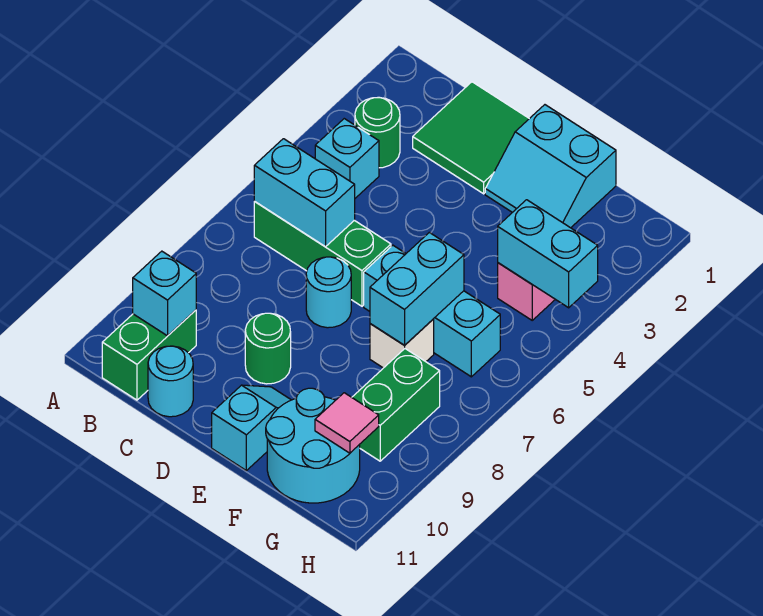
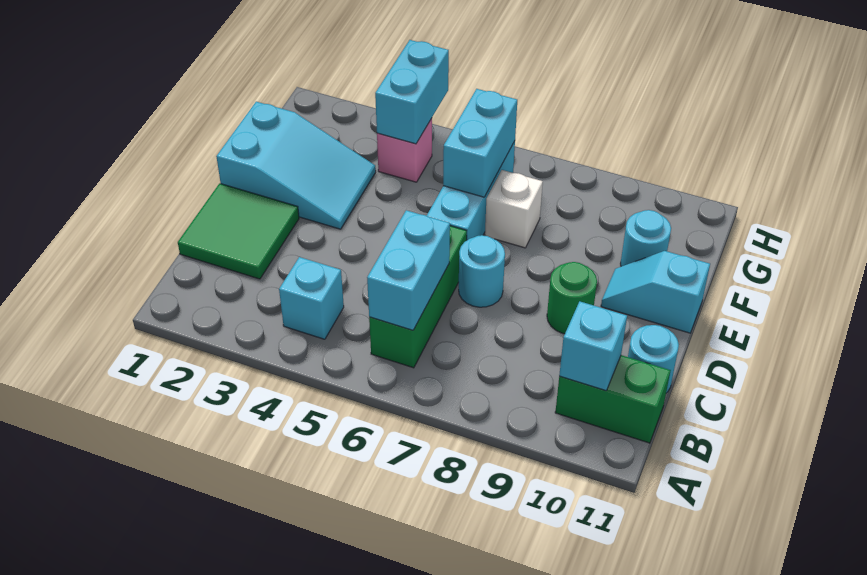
green round brick B3 level 1 -> none
cyan slope E1:F2 level 1 top 1 -> cyan slope E1:F3 level 1 top 1
cyan brick F6:F7 level 2 -> cyan brick F6:G6 level 2
cyan round brick F10:G11 level 1 -> cyan round brick F10 level 1
green brick G8:G9 level 1 -> none
pink tile G10 level 2 -> none

